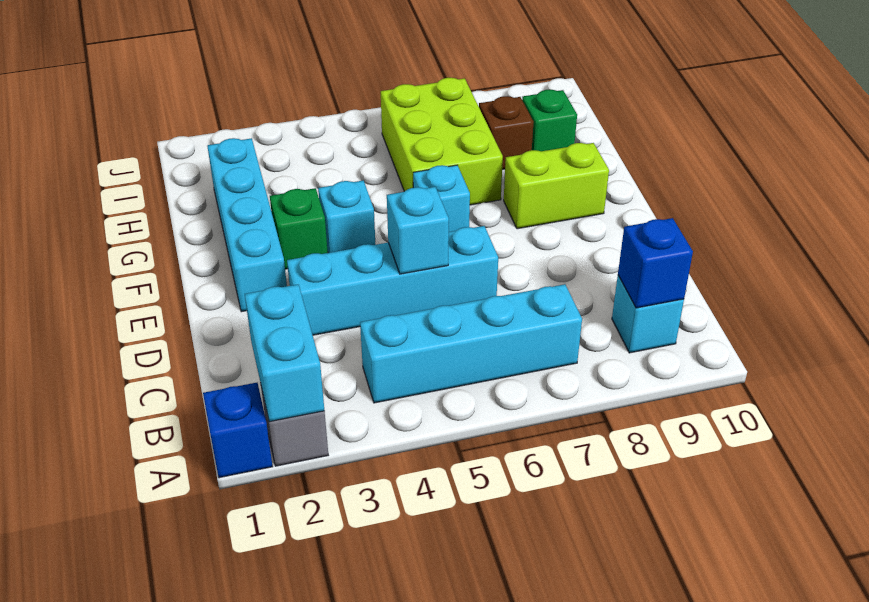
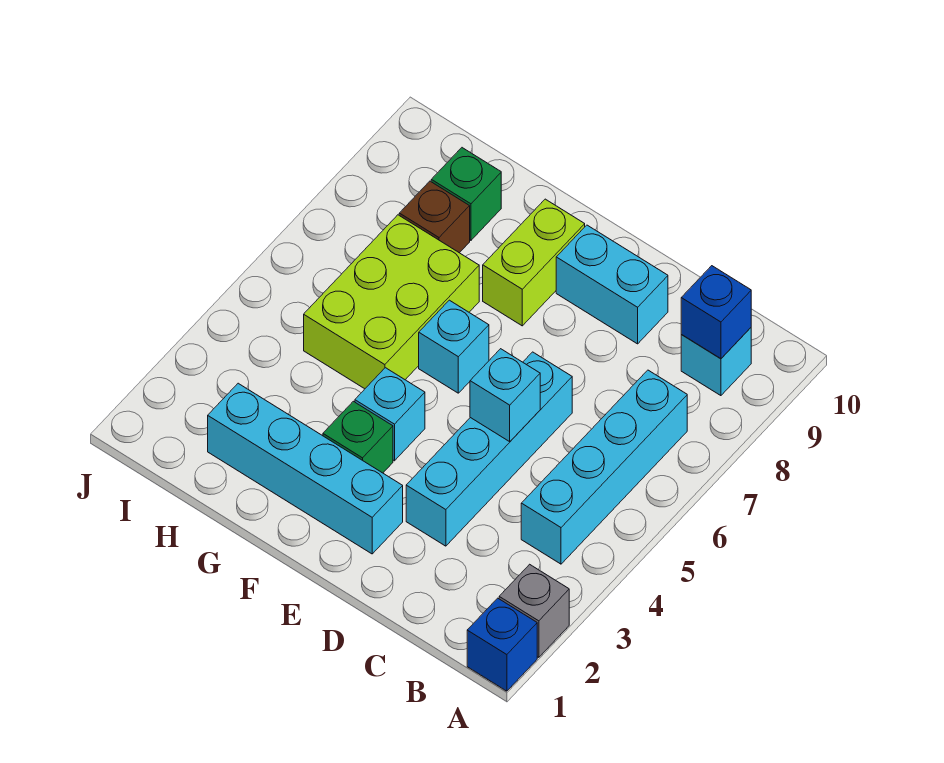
cyan brick A2:B2 level 2 -> cyan brick D9:E9 level 1
lime brick G6:I7 level 1 -> lime brick G5:H7 level 1

